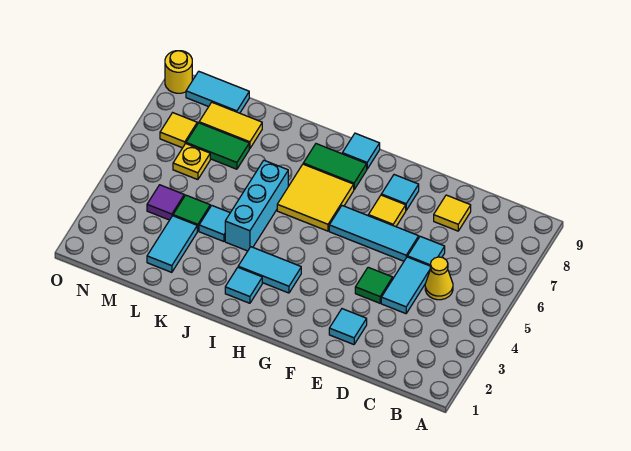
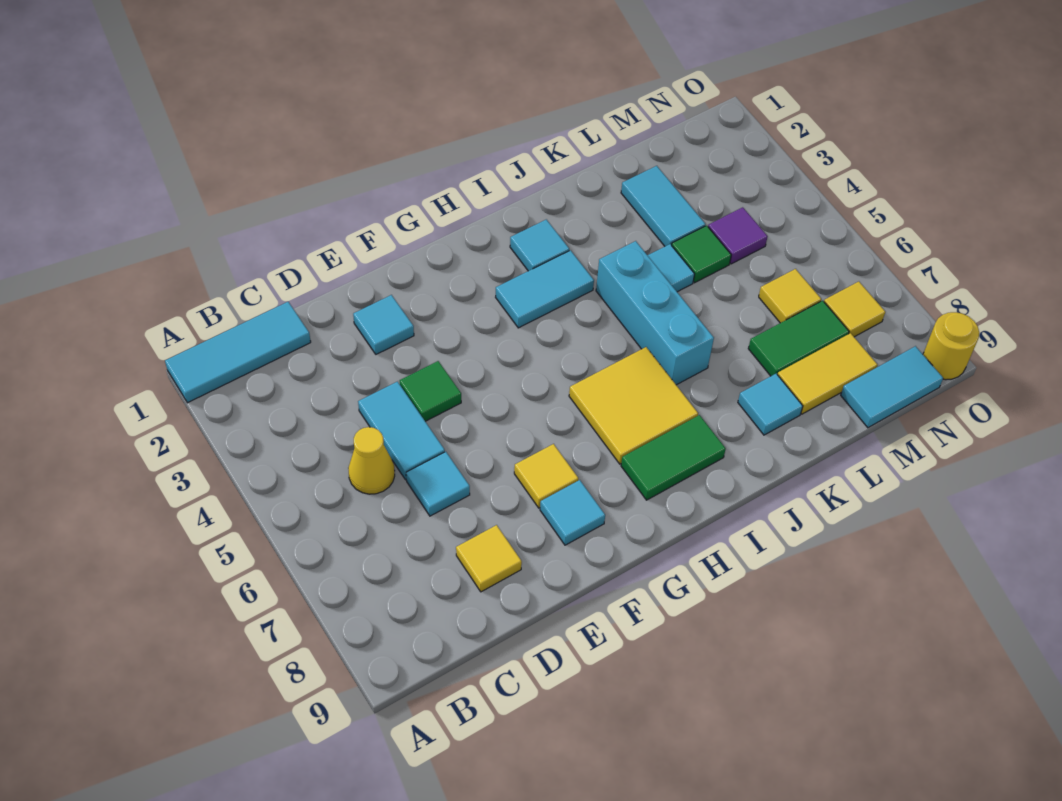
cyan tile E6:G6 level 1 -> cyan tile A1:C1 level 1
cyan tile H9 level 1 -> cyan tile K8 level 1
yellow plate M6 level 1 -> yellow tile M6 level 1

